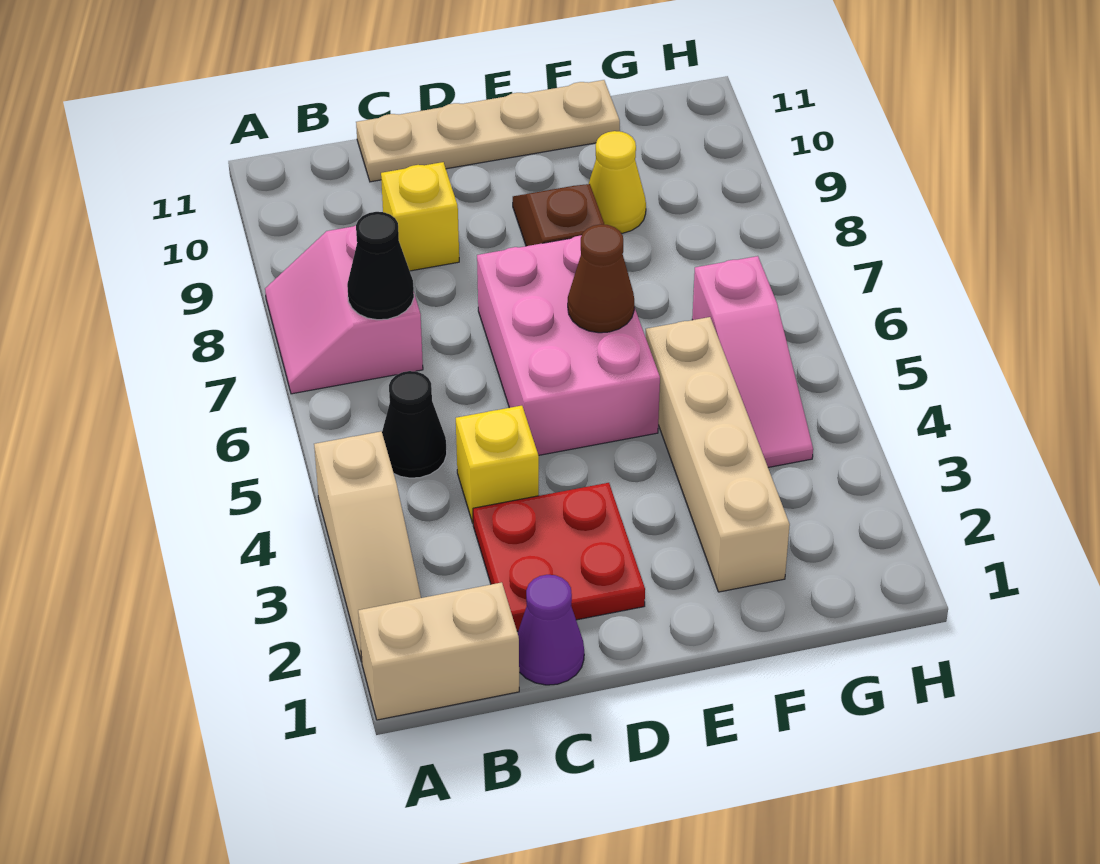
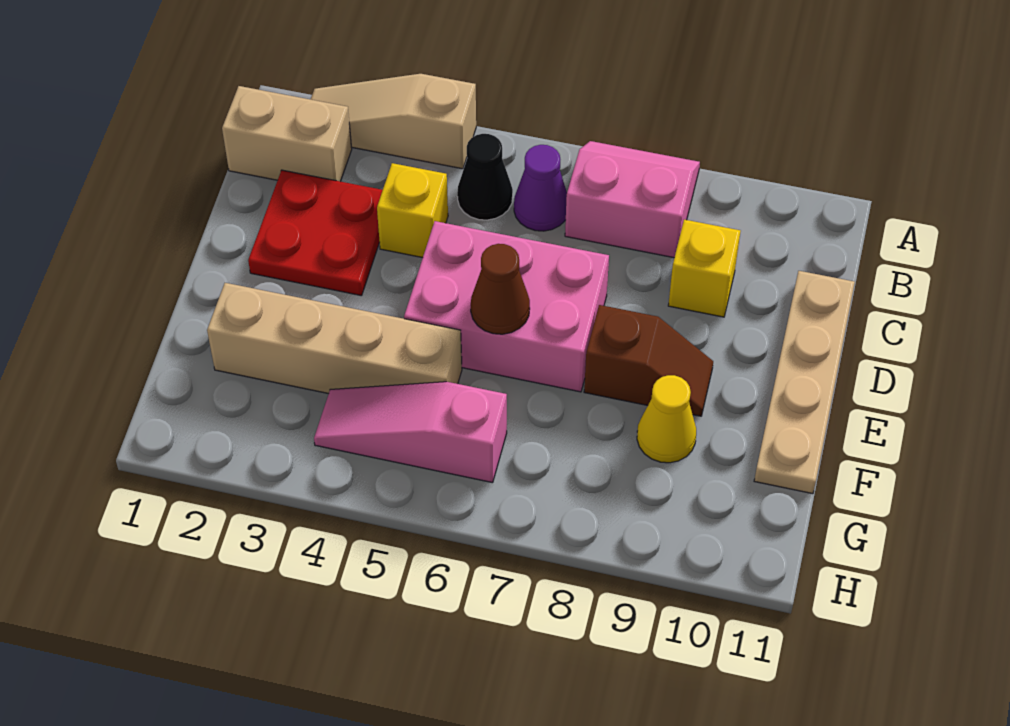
tan brick A1:B1 level 1 -> tan brick B1:B2 level 1
black cone B7 level 2 -> none
purple cone C1 level 1 -> purple cone B6 level 1

